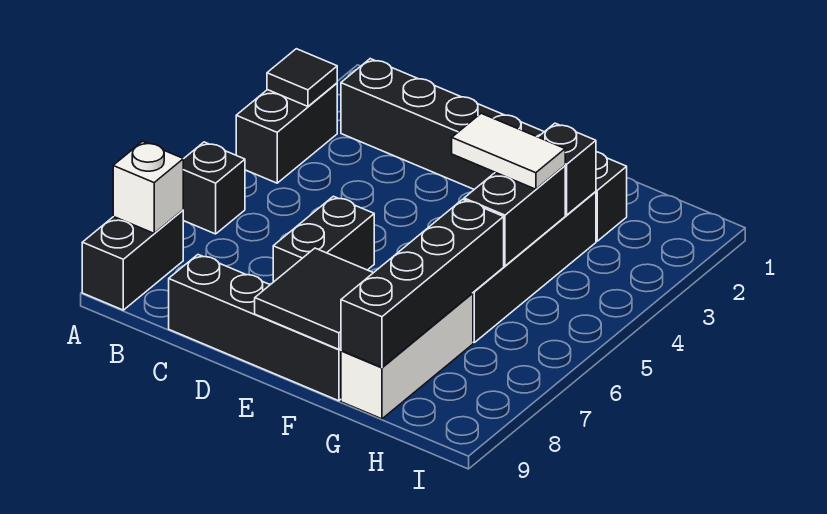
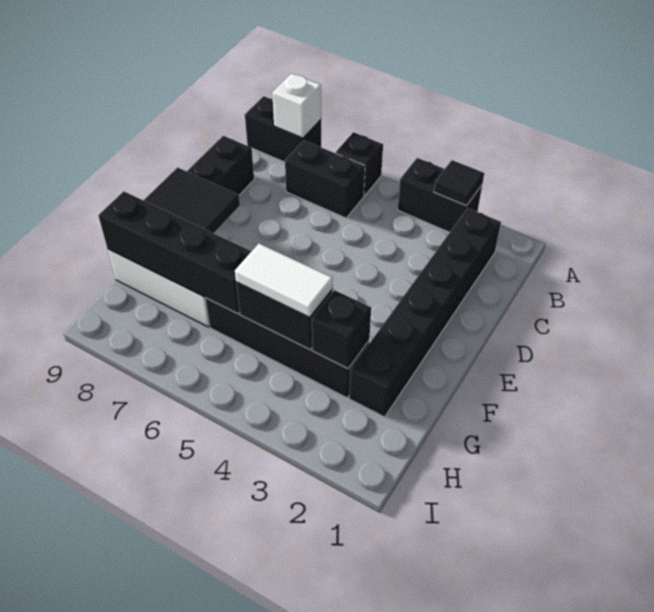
black brick D6:D7 level 1 -> black brick B6:B7 level 1
white tile F4:G4 level 3 -> white tile G4:G5 level 3

